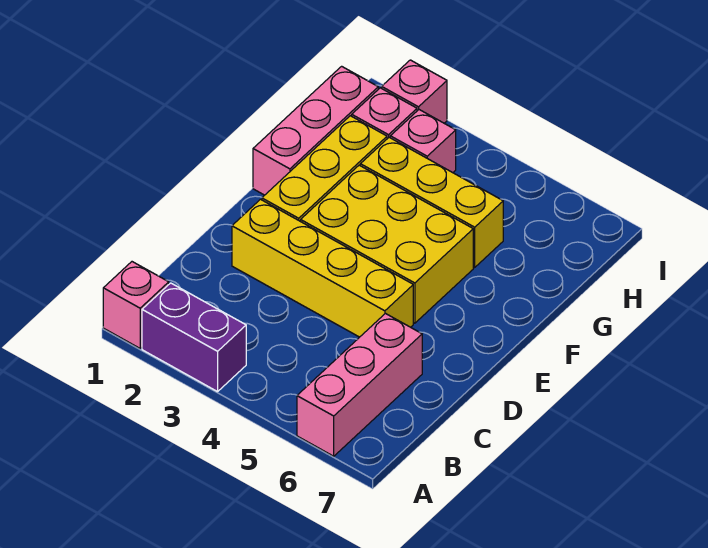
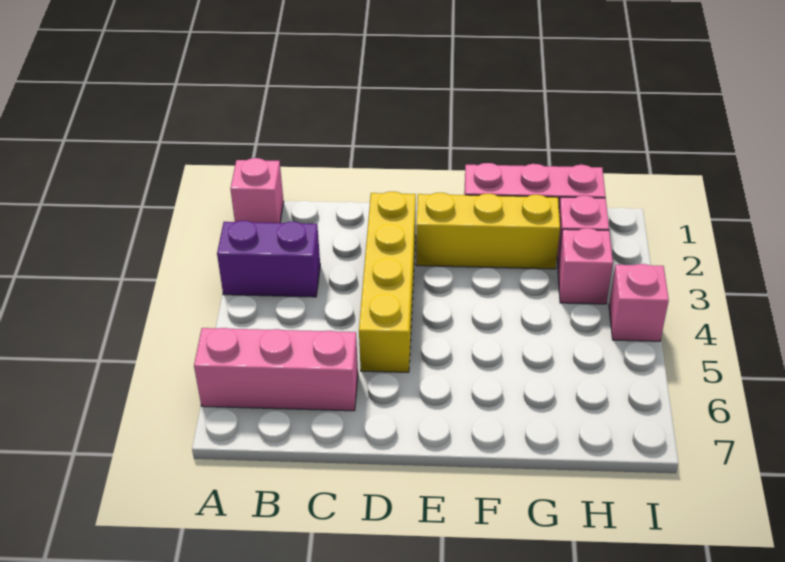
purple brick A2:A3 level 1 -> purple brick A3:B3 level 1
yellow brick E3:F5 level 1 -> none
yellow brick G3:G5 level 1 -> none
pink brick I2 level 1 -> pink brick I4 level 1

